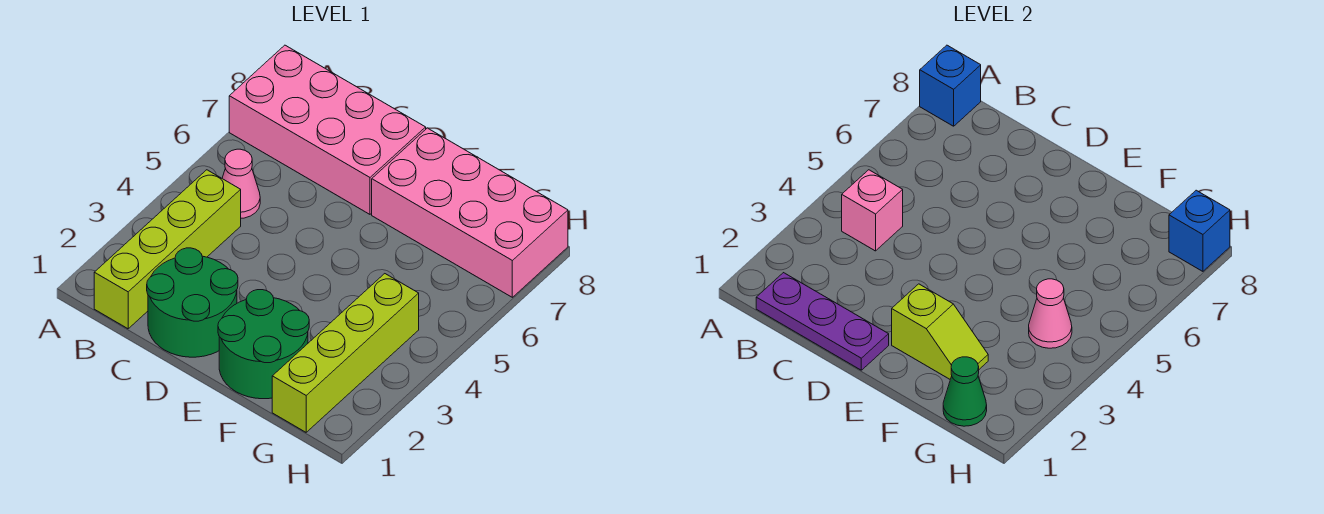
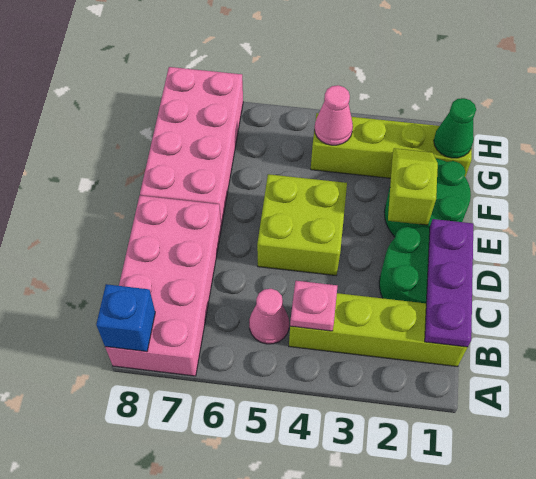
pink brick B4 level 2 -> pink plate B4 level 2
none -> lime brick D4:E5 level 1
blue brick H8 level 2 -> none

